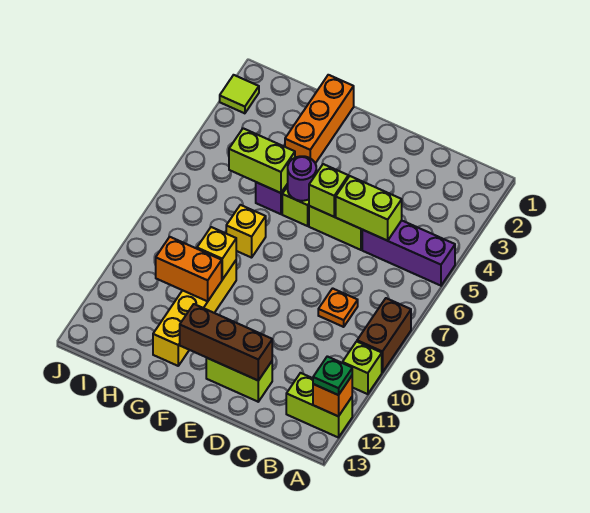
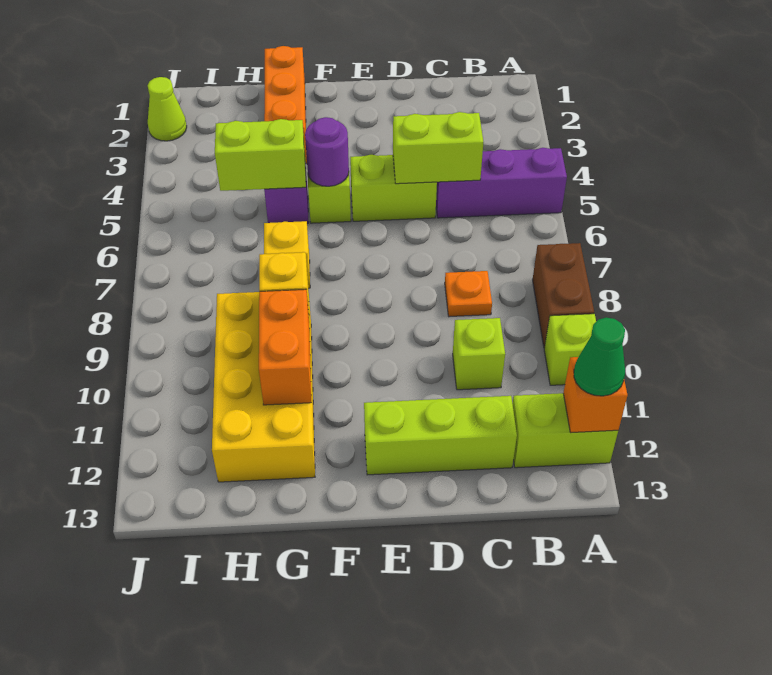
green plate A12 level 3 -> green cone A12 level 3
lime brick D12:E12 level 1 -> lime brick C12:E12 level 1
brown brick D12:F12 level 2 -> none
lime brick E5 level 2 -> lime brick C10 level 1
yellow brick G9:G12 level 1 -> yellow brick G9:H12 level 1
orange brick G10:H10 level 2 -> orange brick G10:G11 level 2
lime tile J2 level 1 -> lime cone J2 level 1

